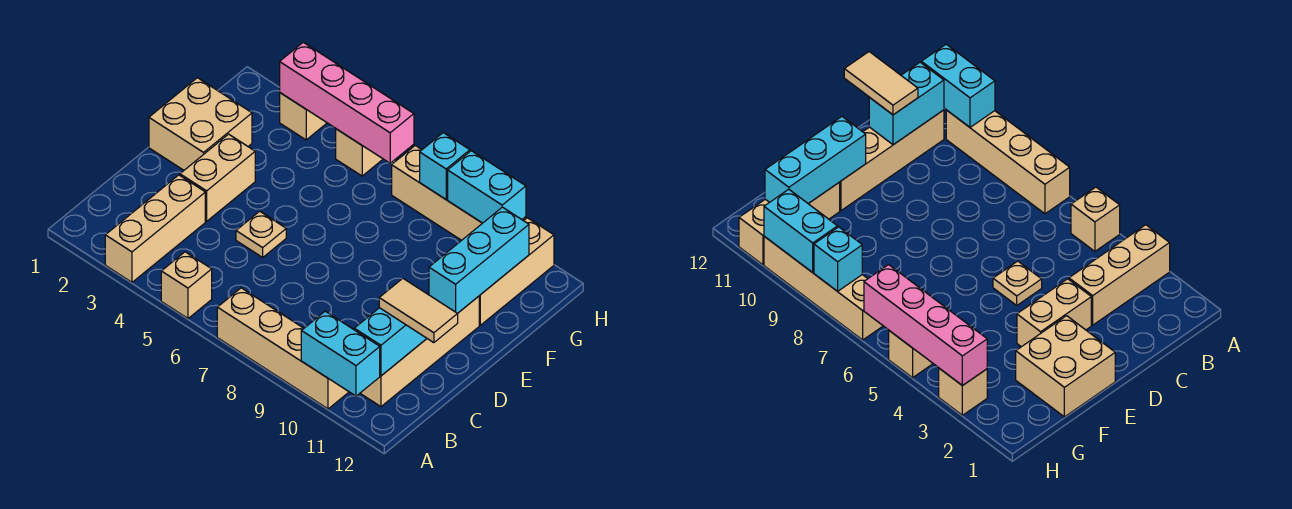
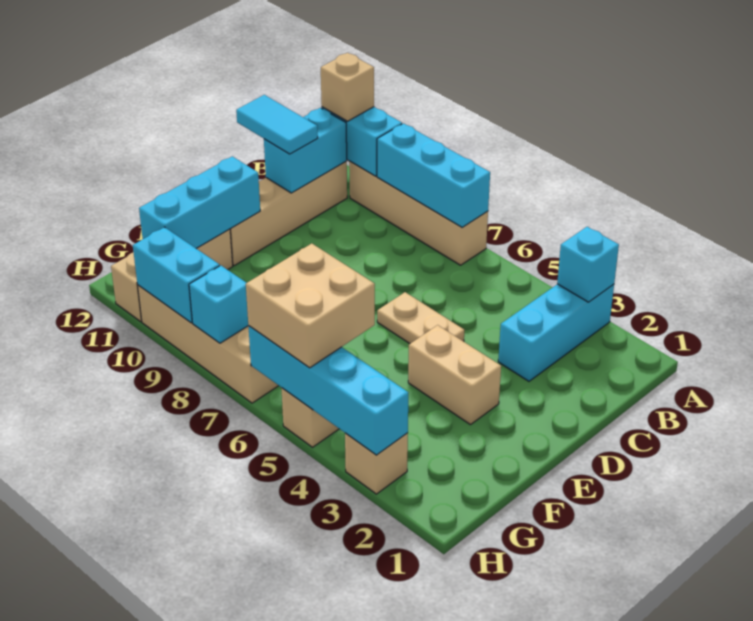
tan brick A3:C3 level 1 -> cyan brick A3:C3 level 1
none -> cyan brick A3 level 2
tan brick A5 level 1 -> tan brick A11 level 3
none -> cyan brick A7:A9 level 2
tan tile C11:C12 level 3 -> cyan tile C11:C12 level 3
tan brick D3:E3 level 1 -> tan brick E3:E4 level 1
tan plate D5 level 1 -> tan plate D5:D6 level 1
tan brick E1:F2 level 1 -> tan brick G5:H6 level 3
pink brick H3:H6 level 2 -> cyan brick H3:H6 level 2

